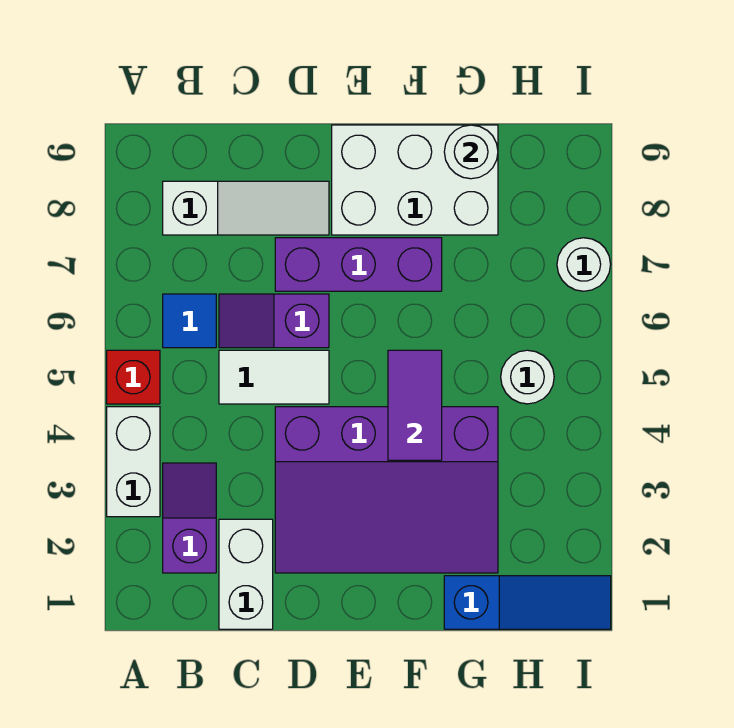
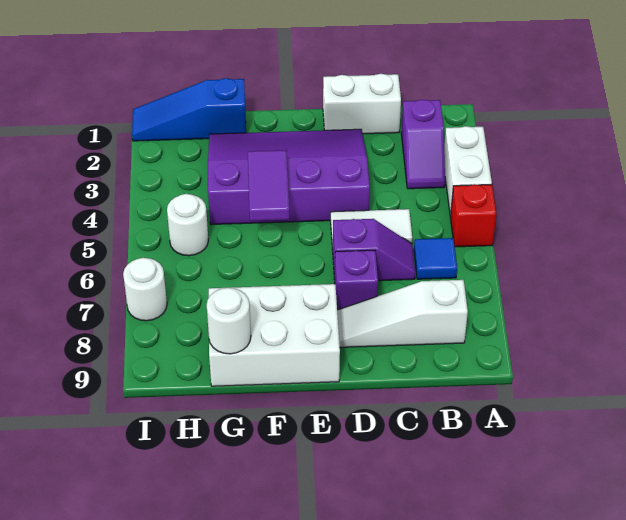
white brick C1:C2 level 1 -> white brick C1:D1 level 1
purple brick D7:F7 level 1 -> purple brick D7 level 1

